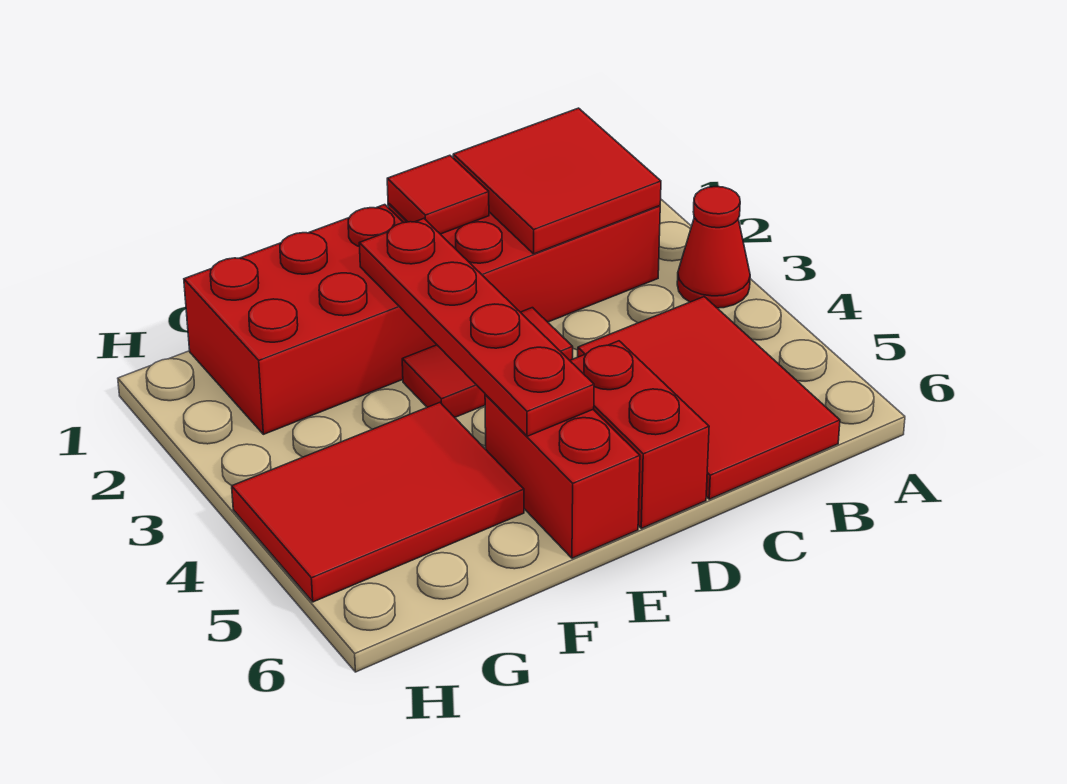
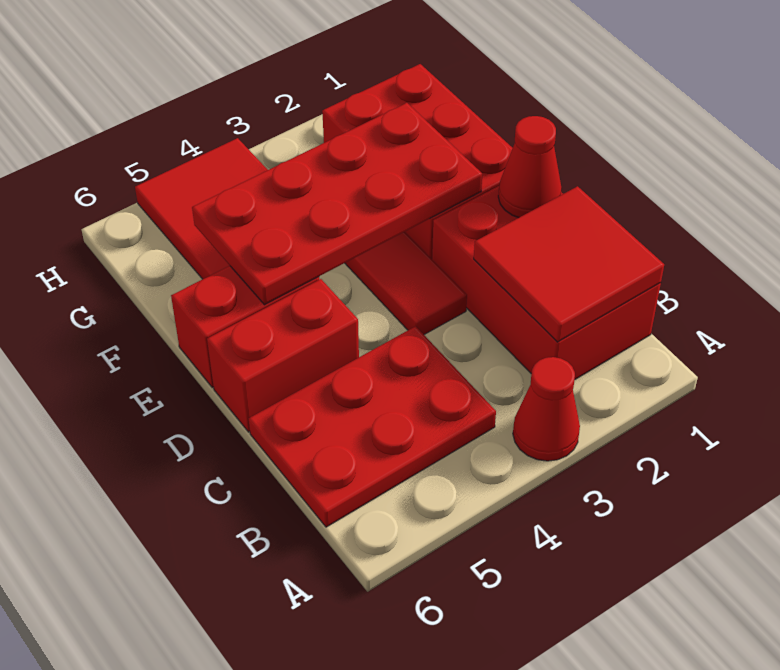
red tile B4:C6 level 1 -> red plate B4:C6 level 1
red tile D1 level 2 -> red cone D1 level 2
red plate E2:E5 level 2 -> red plate E2:F5 level 2

